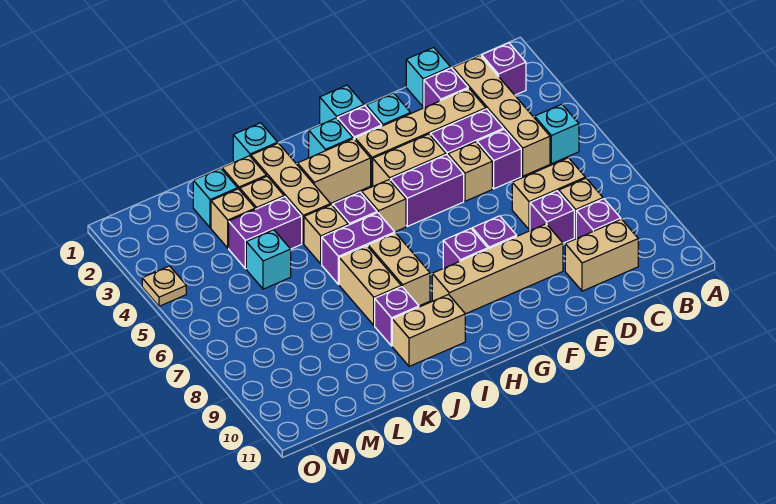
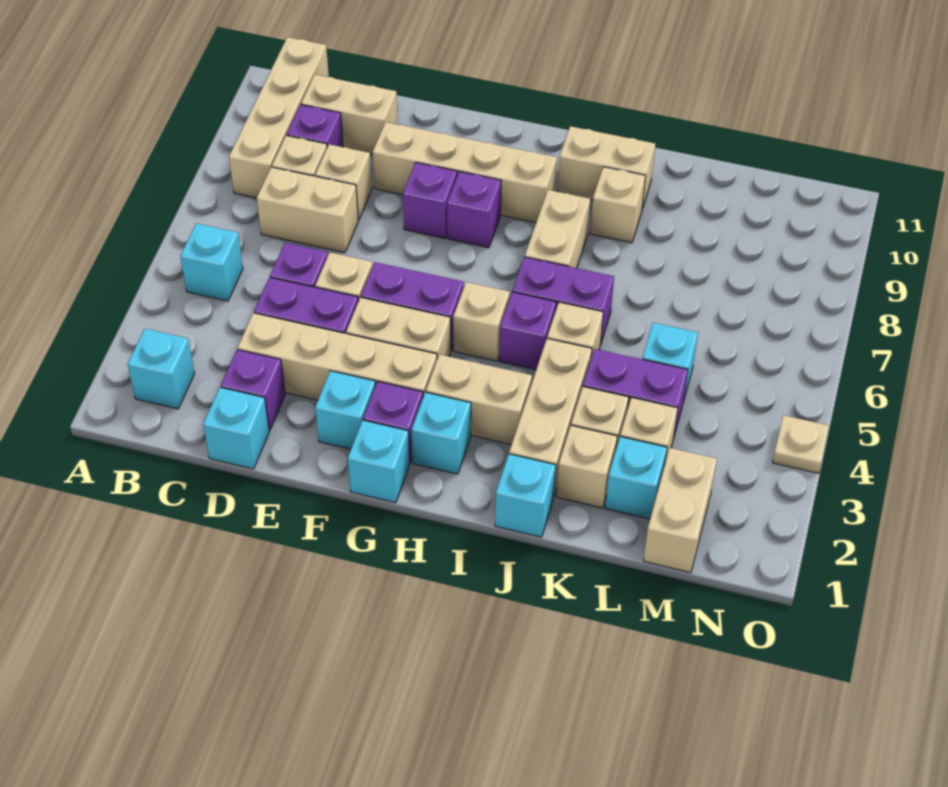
purple brick B2 level 1 -> cyan brick B2 level 1
tan brick C2:C5 level 1 -> tan brick B8:B11 level 1
purple brick D8 level 1 -> tan brick D8 level 1
tan brick J7:J8 level 1 -> tan brick M1:M2 level 1
purple brick J9 level 1 -> tan brick J9 level 1

